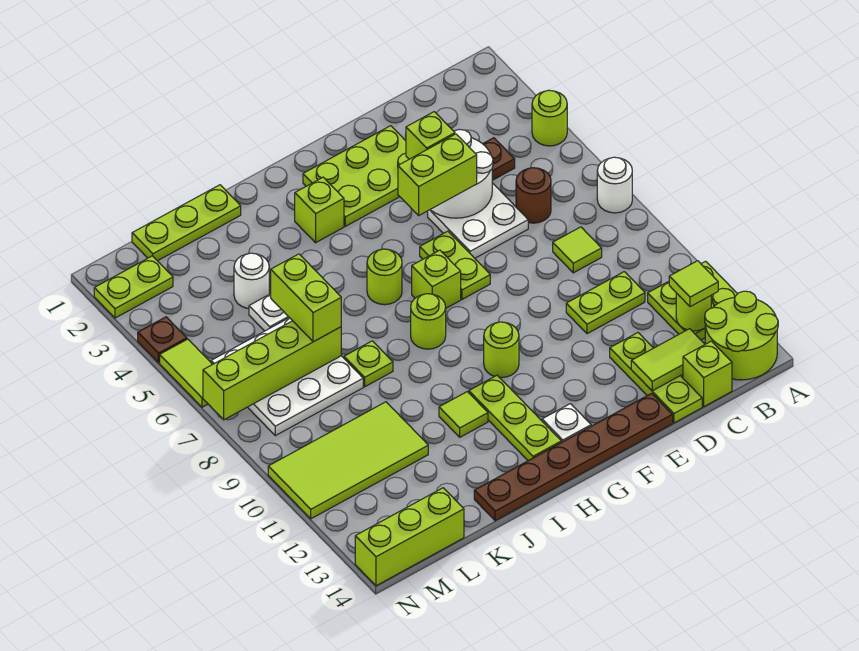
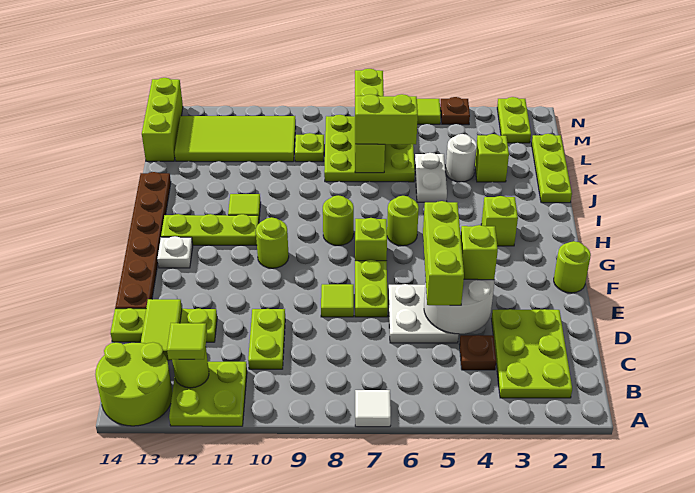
lime round brick A4 level 1 -> lime round brick F1 level 1
white round brick A7 level 1 -> white tile A7 level 1
brown round brick C6 level 1 -> none
lime tile C8 level 1 -> lime tile E8 level 1
lime brick C14 level 1 -> lime brick K3 level 1
lime plate E2:G3 level 1 -> lime plate B2:D3 level 1
lime brick E5:F5 level 3 -> lime brick D5:F5 level 3
lime plate F6:F7 level 1 -> lime plate E7:F7 level 1
lime plate J8 level 1 -> lime plate L9 level 1
white plate K6:M8 level 1 -> lime plate K6:M8 level 1
lime tile K10:N11 level 1 -> lime tile L10:M13 level 1

